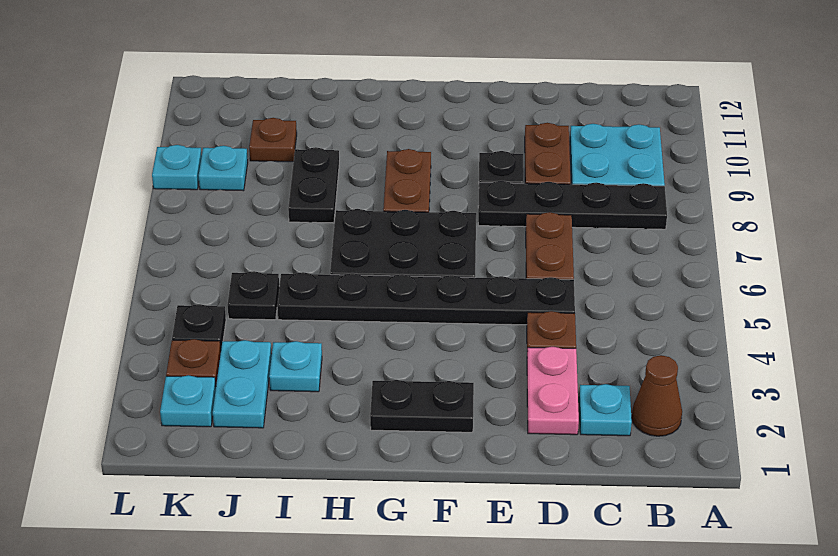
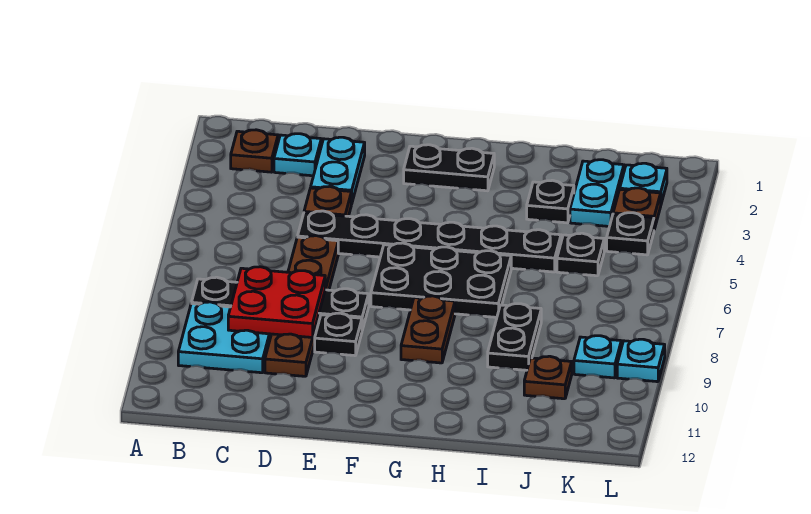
brown cone B2 level 1 -> brown plate B2 level 1
none -> red plate C8:D9 level 2
pink plate D2:D3 level 1 -> cyan plate D2:D3 level 1
cyan plate I3 level 1 -> black plate I3 level 1

